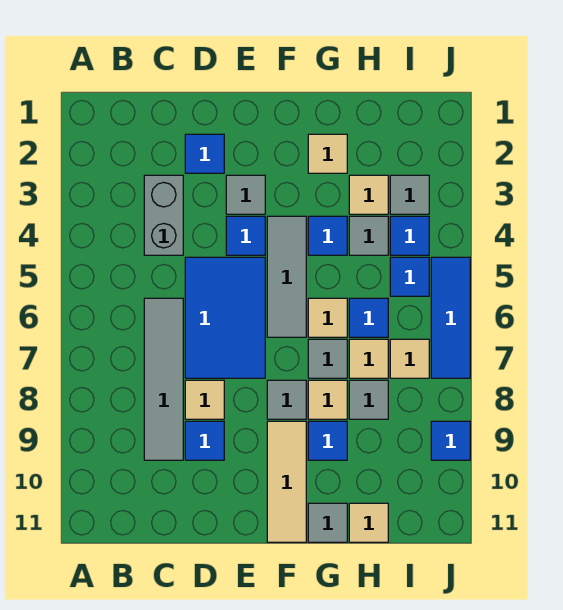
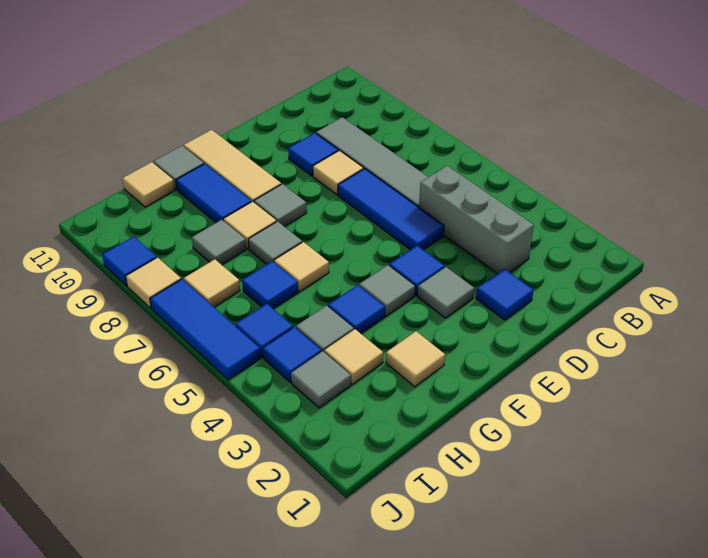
grey brick C3:C4 level 1 -> grey brick C3:C5 level 1
blue tile D5:E7 level 1 -> blue tile D5:D7 level 1
grey tile F4:F6 level 1 -> grey tile F4 level 1
blue tile G9 level 1 -> blue tile G9:G10 level 1
tan tile H7 level 1 -> tan tile J8 level 1

